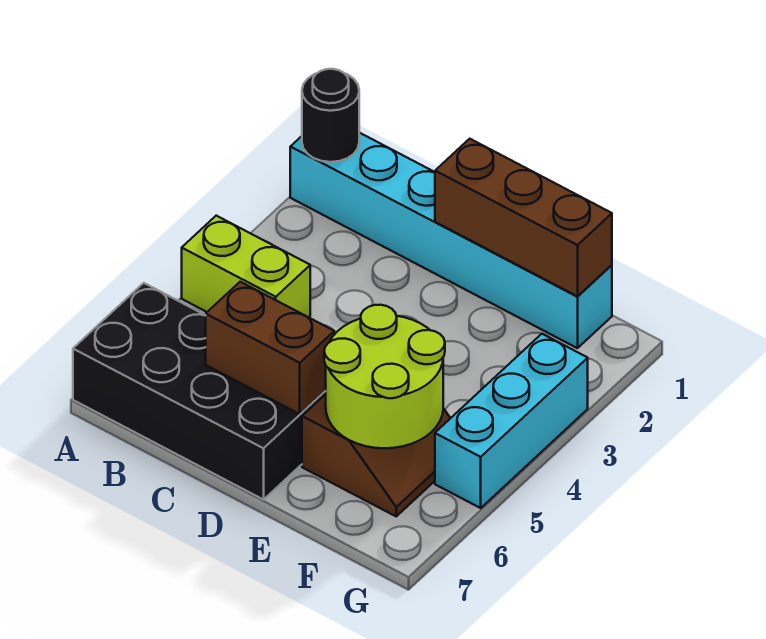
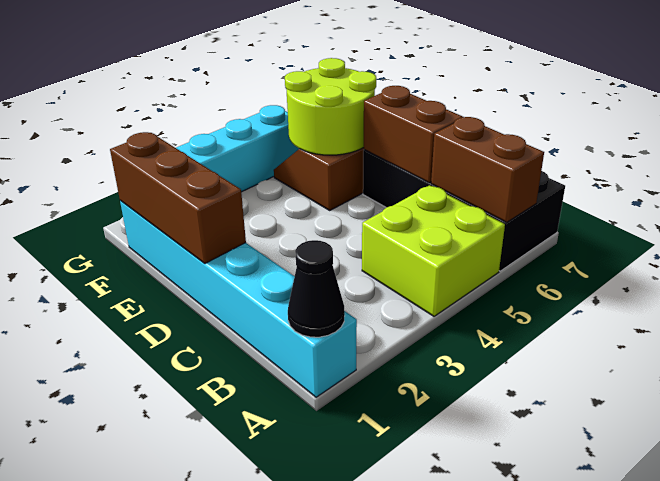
black round brick A1 level 2 -> black cone A1 level 2
lime brick A4:B4 level 1 -> lime brick A4:B5 level 1
none -> brown brick A6:B6 level 2

